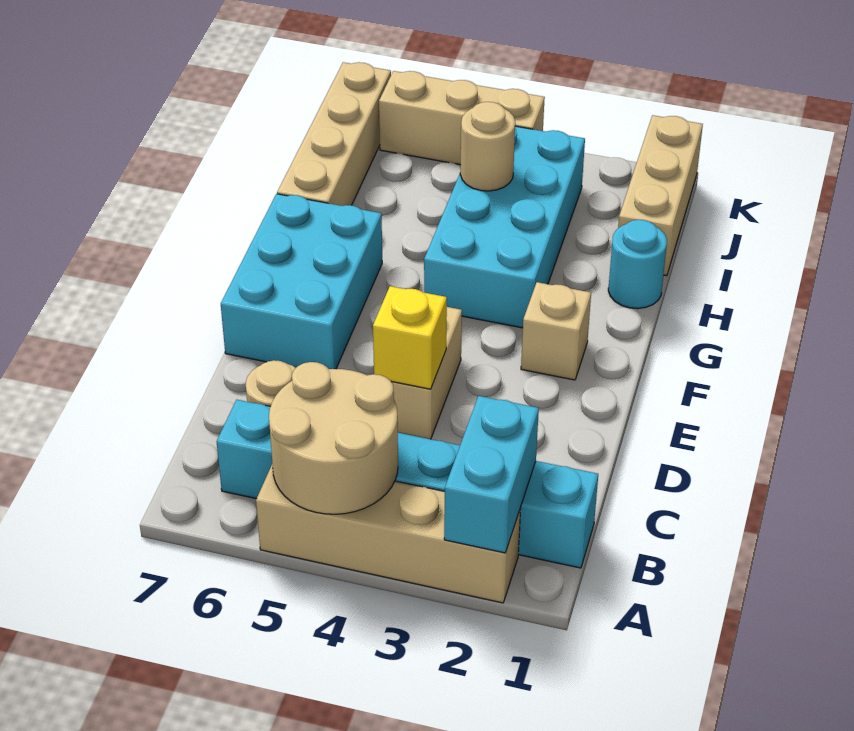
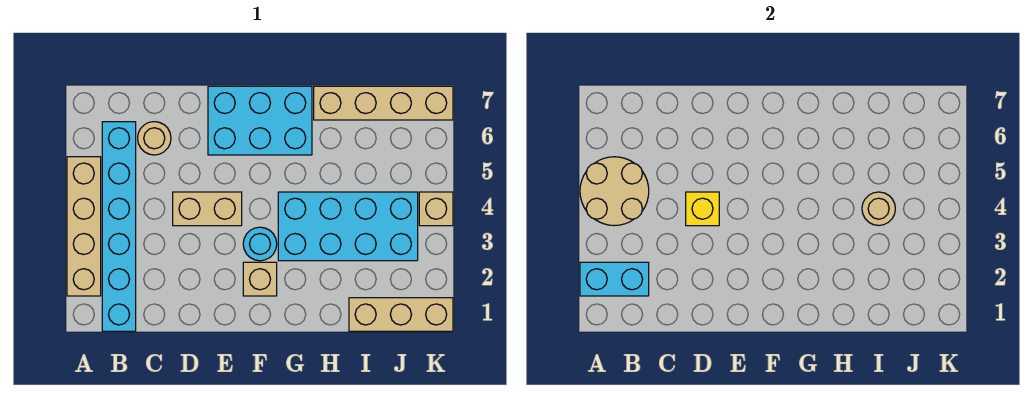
cyan round brick H1 level 1 -> cyan round brick F3 level 1
tan brick K4:K6 level 1 -> tan brick K4 level 1

